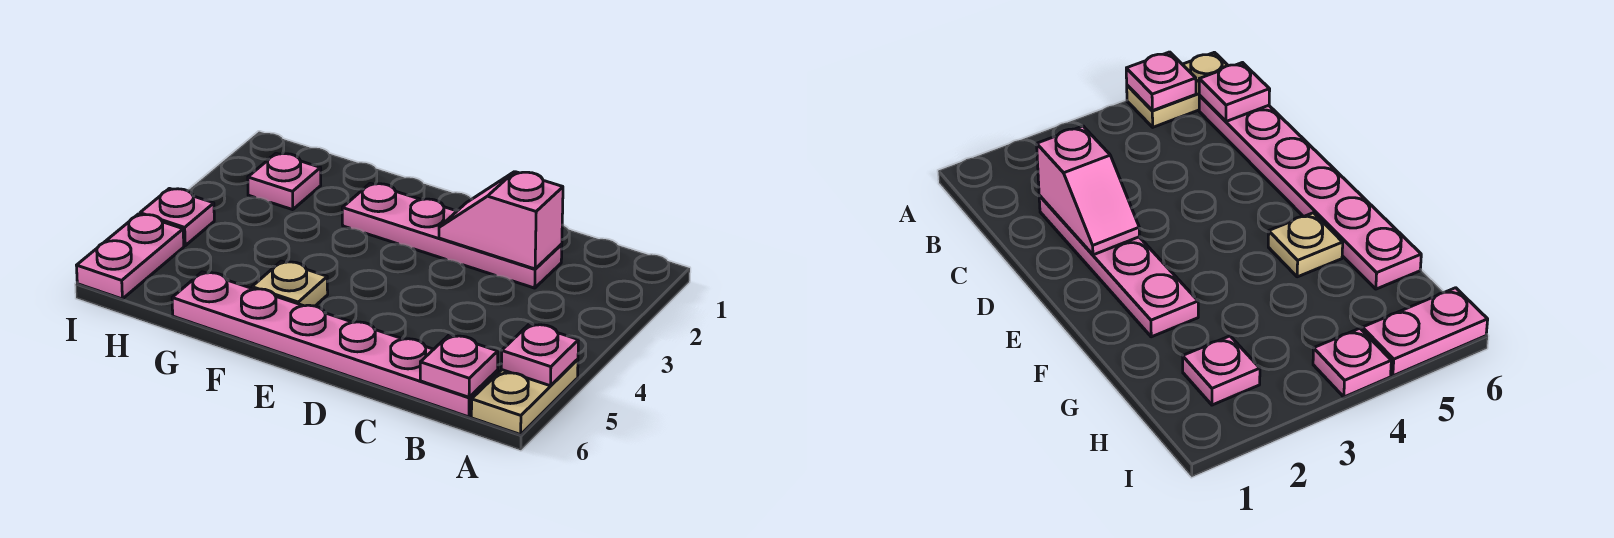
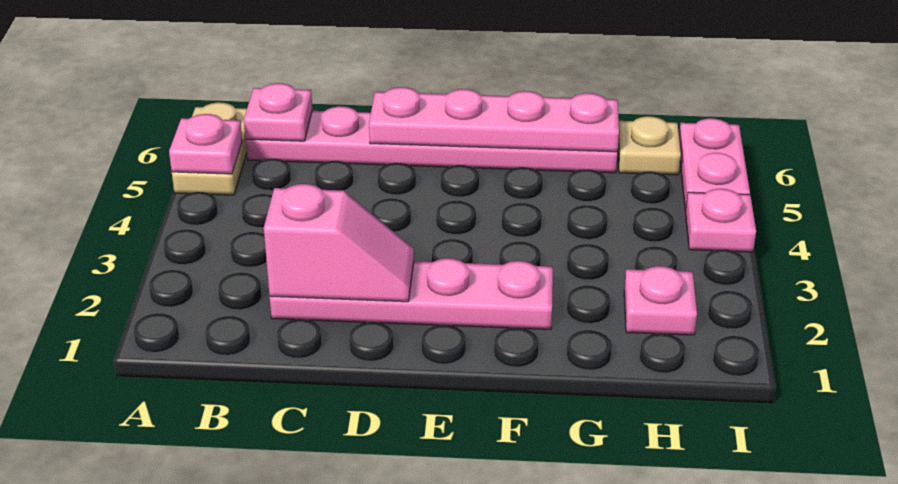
none -> pink plate D6:G6 level 2
tan plate F5 level 1 -> tan plate H6 level 1

